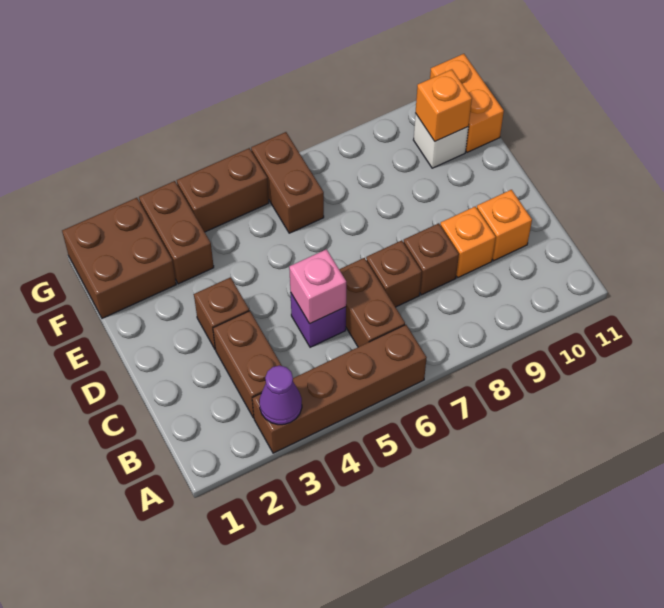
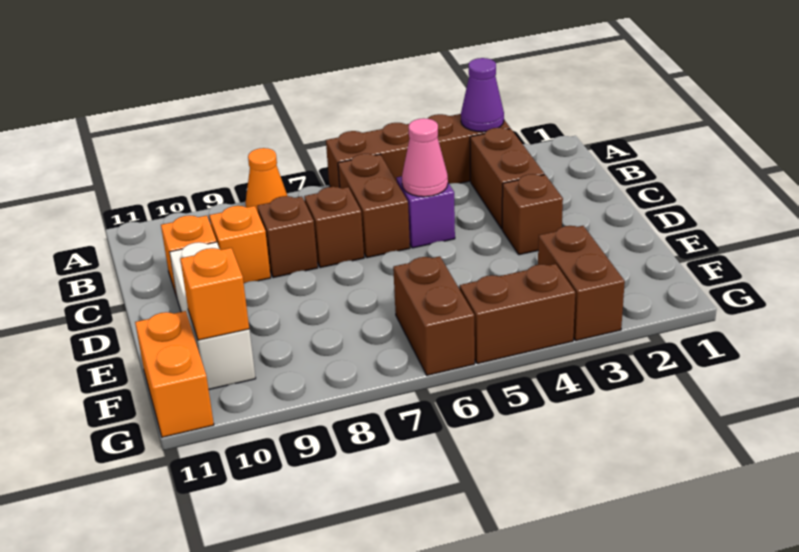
none -> orange cone A8 level 1
pink brick C5 level 2 -> pink cone C5 level 2
brown brick F1:G2 level 1 -> none
white brick F10 level 1 -> white brick D10:F10 level 1

